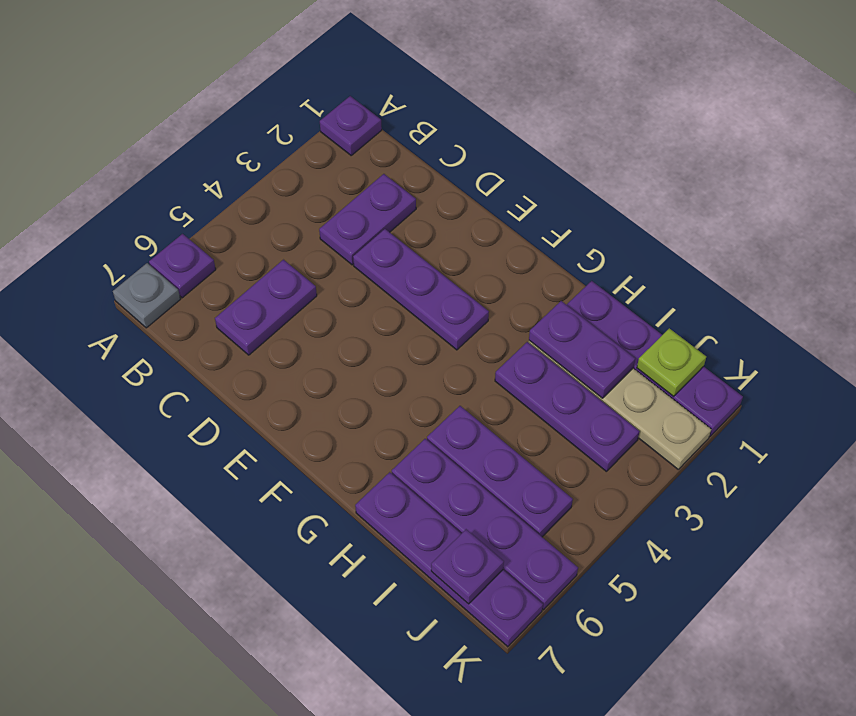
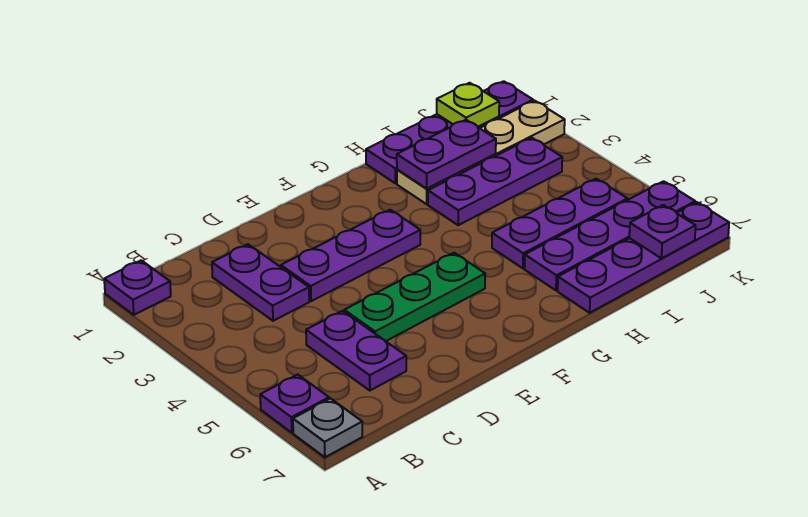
none -> green plate D5:F5 level 1

